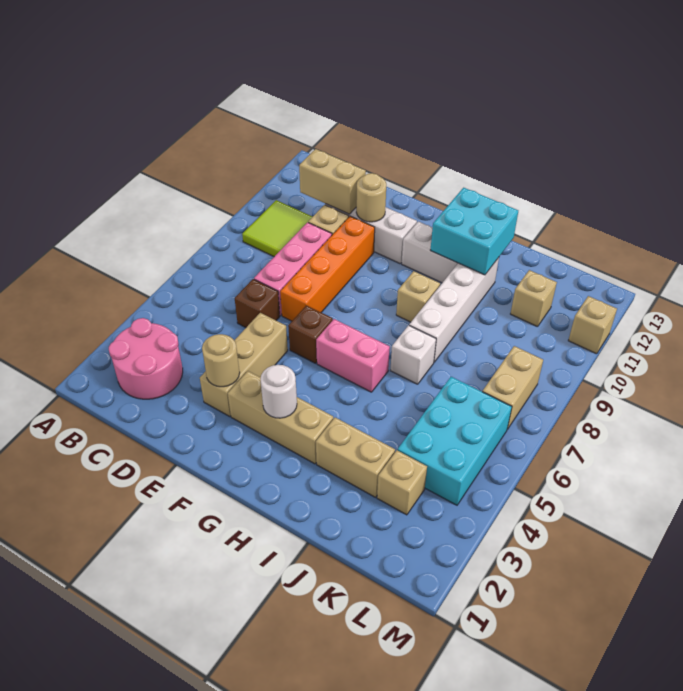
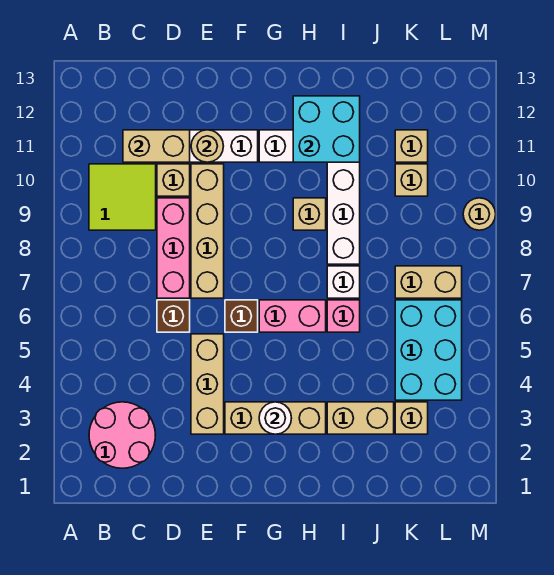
tan round brick E3 level 2 -> tan round brick M9 level 1
orange brick E7:E10 level 1 -> tan brick E7:E10 level 1
none -> pink brick I6 level 1
tan brick L7:L8 level 1 -> tan brick K7:L7 level 1
tan brick M11 level 1 -> tan brick K10 level 1

